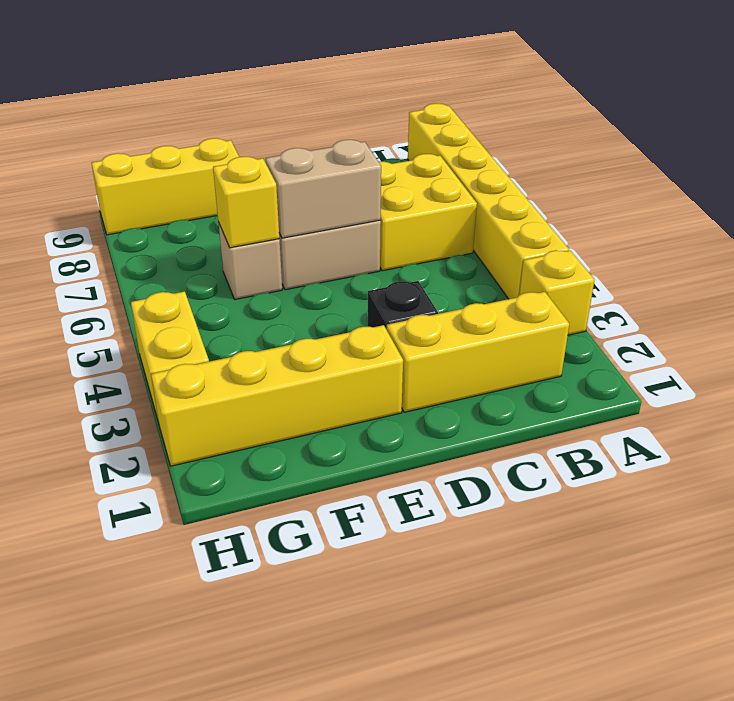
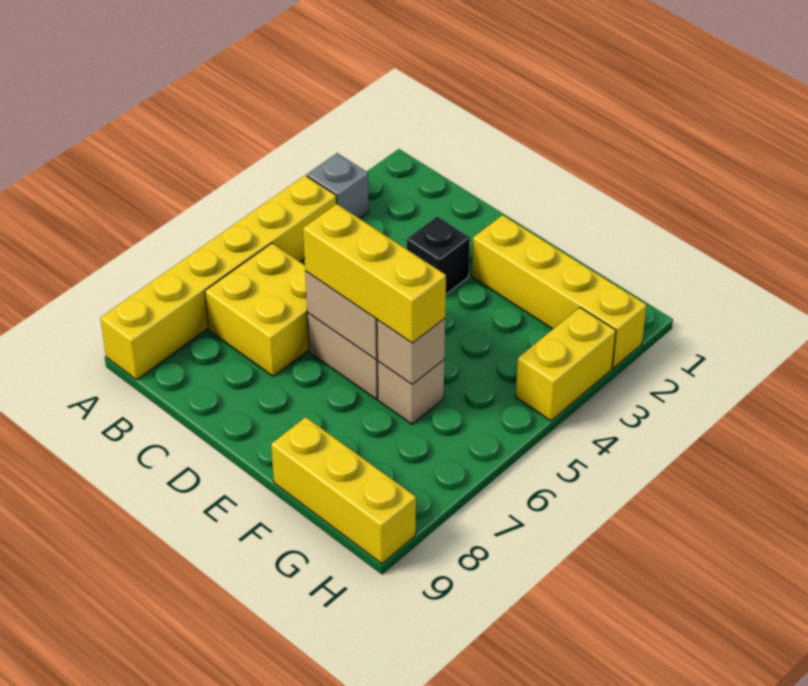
yellow brick A3 level 1 -> grey brick A3 level 1
yellow brick B2:D2 level 1 -> yellow brick D6:F6 level 3
yellow brick F6 level 2 -> tan brick F6 level 2

